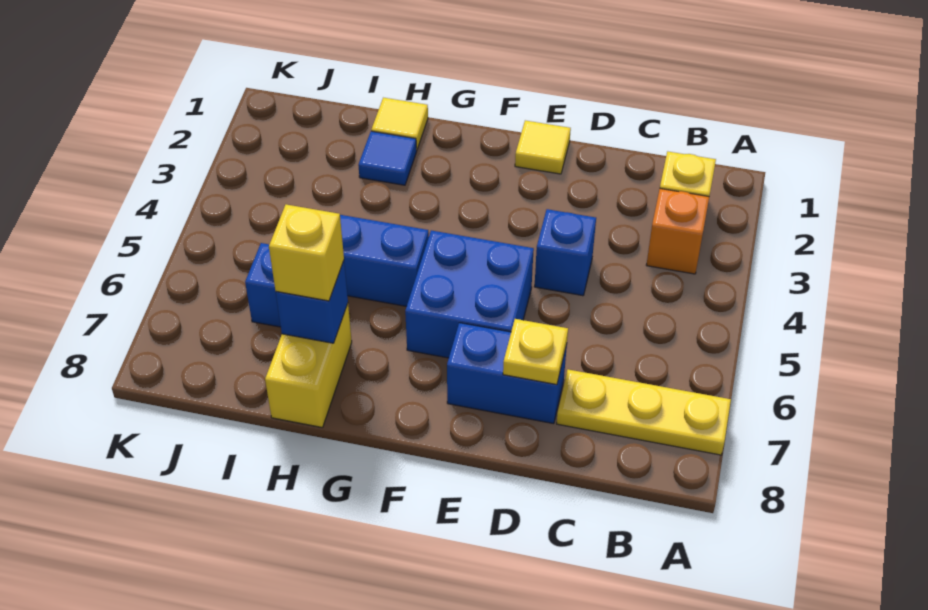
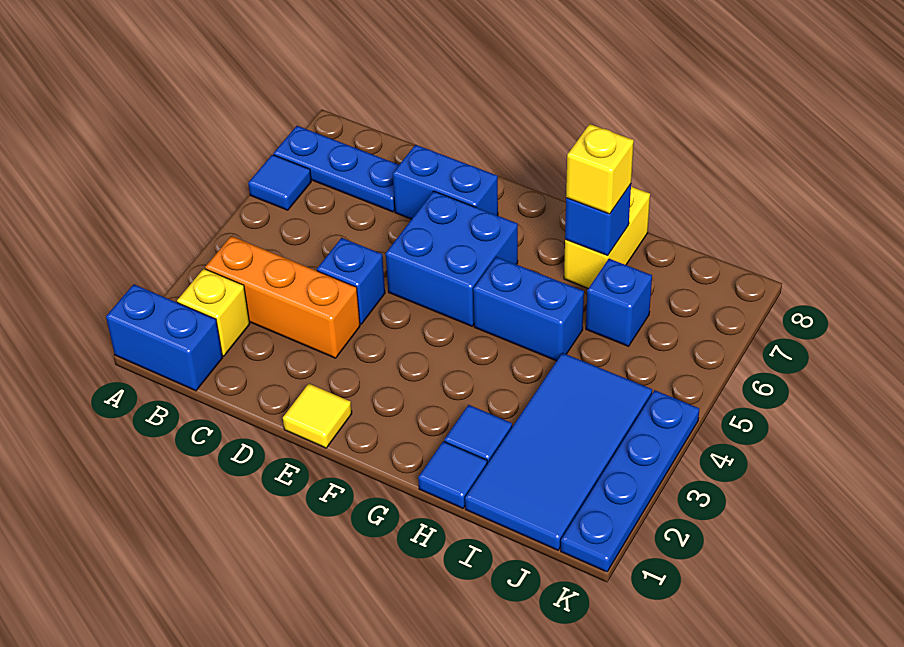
none -> blue brick A1:B1 level 1
none -> blue tile A6 level 1
yellow plate A7:C7 level 1 -> blue plate A7:C7 level 1
orange brick B3 level 1 -> orange brick B3:D3 level 1
yellow plate D7 level 2 -> none
yellow tile H1 level 1 -> blue tile H1 level 1
none -> blue tile I1:J4 level 1
none -> blue plate K1:K4 level 1

